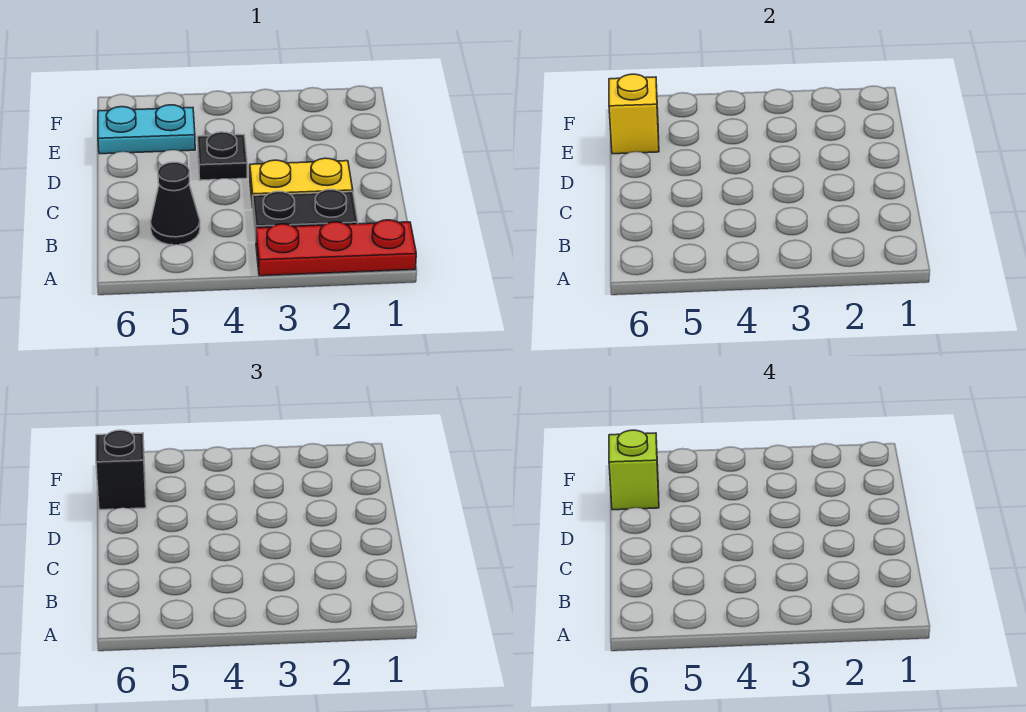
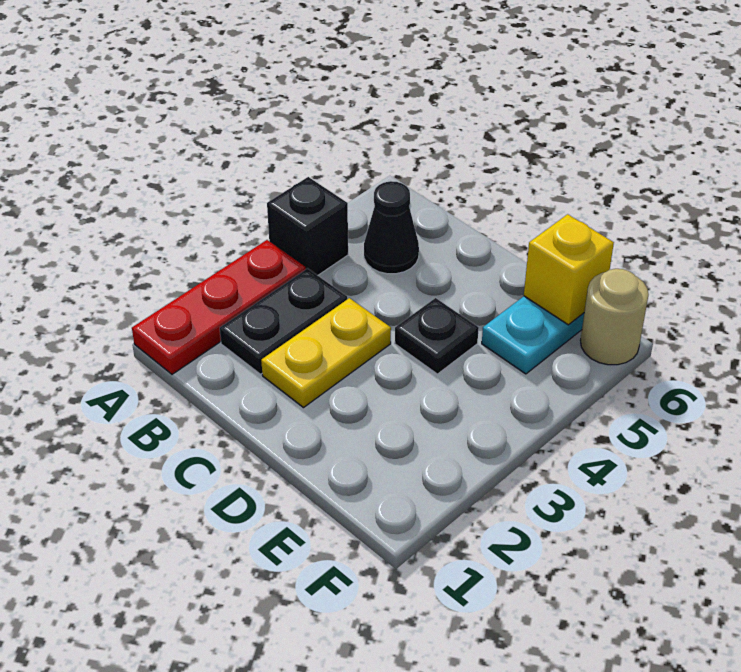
black brick E6 level 3 -> black brick A4 level 1
lime brick E6 level 4 -> none
none -> tan round brick F6 level 1

